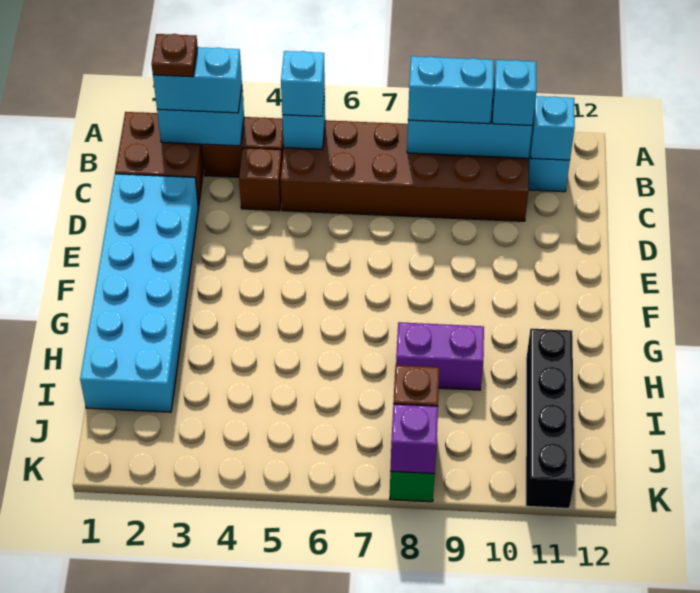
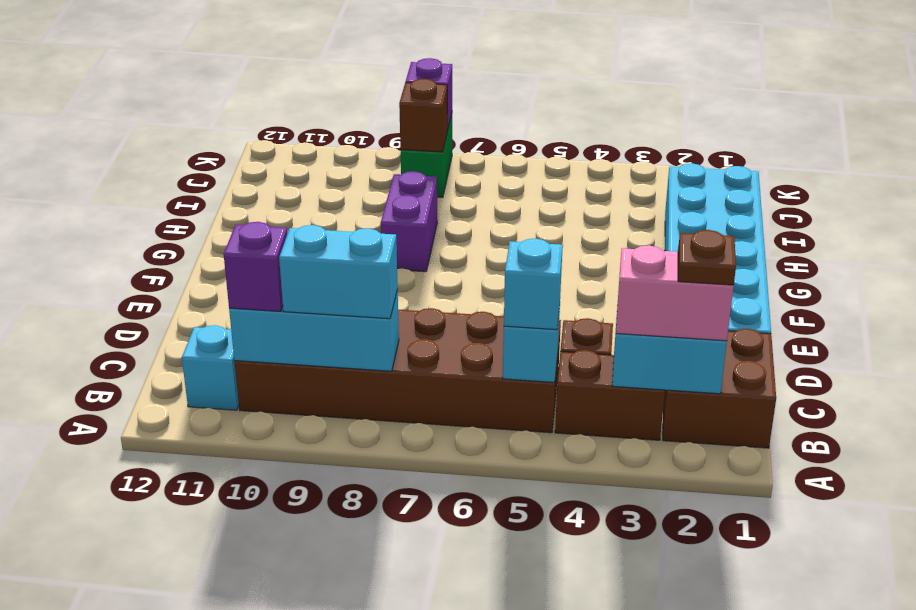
cyan brick B2:B3 level 3 -> pink brick B2:B3 level 3
cyan brick B10 level 3 -> purple brick B10 level 3
cyan brick B11 level 2 -> none
purple brick H8:H9 level 1 -> purple brick G8:H8 level 1
black brick H11:K11 level 1 -> none

